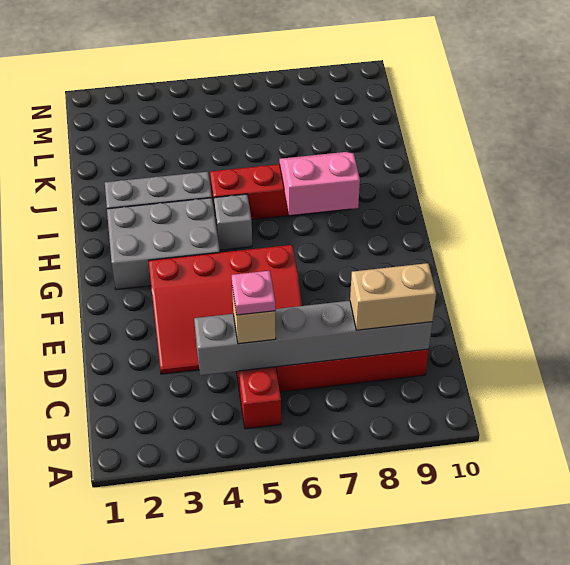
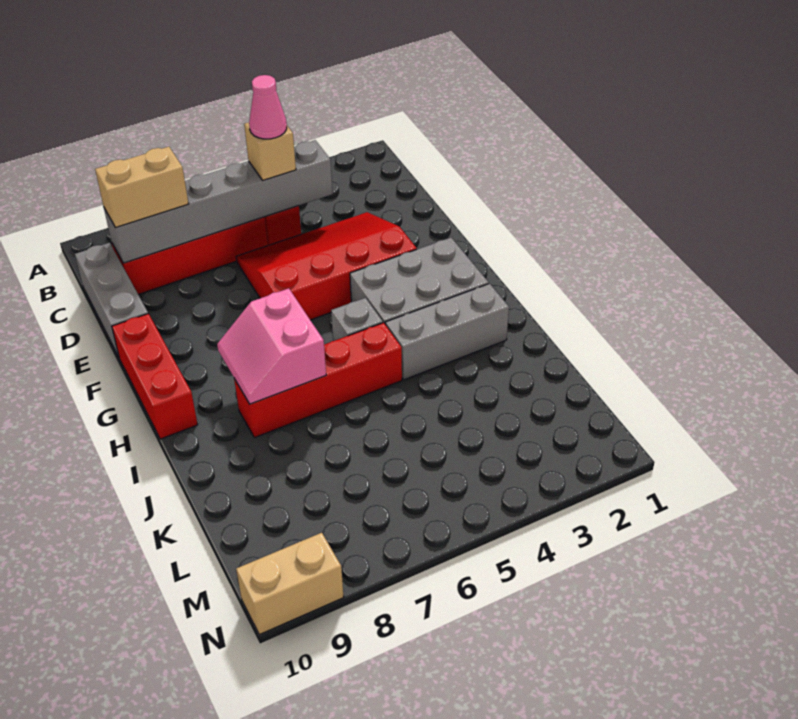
pink plate C5 level 4 -> pink cone C5 level 4
none -> grey brick C10:E10 level 1
none -> red brick F10:H10 level 1
pink slope H7:I8 level 2 top H -> pink slope H7:I8 level 2 top 7
none -> tan brick N9:N10 level 1

